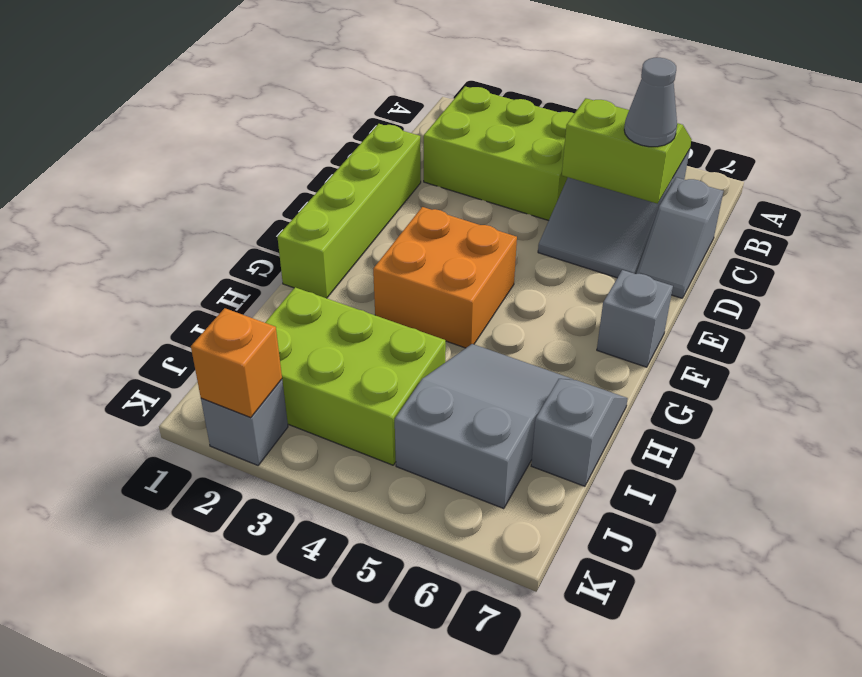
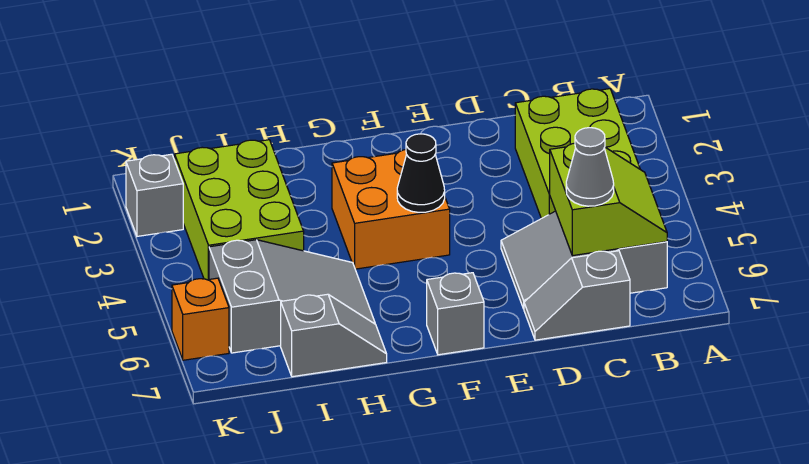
lime brick D1:G1 level 1 -> none
none -> black cone F4 level 2
orange brick K2 level 2 -> orange brick K6 level 1

